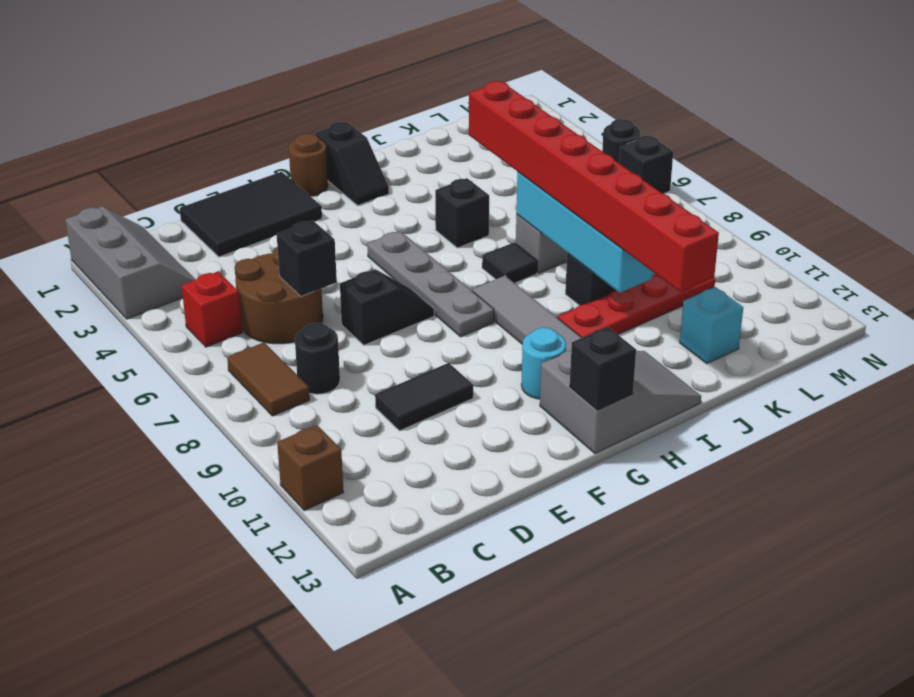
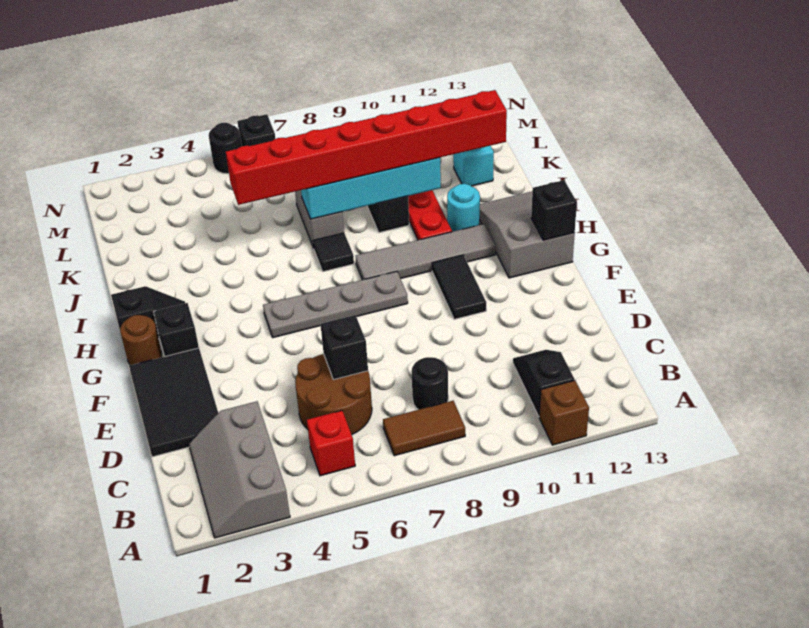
grey slope A1:B3 level 1 top A -> grey slope A2:C3 level 1 top 3
black tile D10:E10 level 1 -> black tile F10:G10 level 1
black slope E7:F7 level 1 top E -> black slope B11:C11 level 1 top B
cyan round brick G11 level 1 -> cyan round brick I11 level 1
black brick I5 level 1 -> black brick G2 level 1

